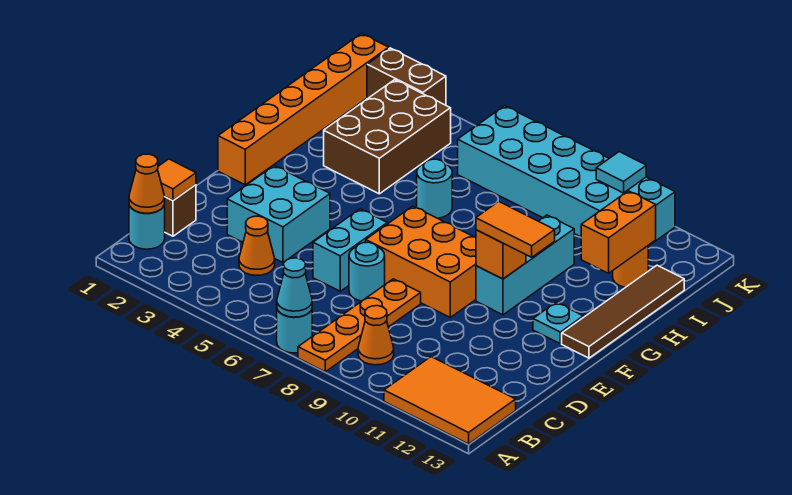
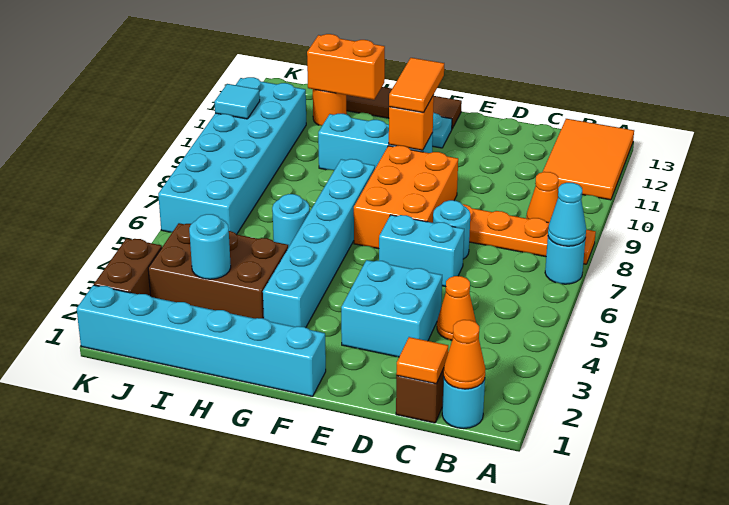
orange brick F1:K1 level 1 -> cyan brick F1:K1 level 1
none -> cyan brick G3:G8 level 1
none -> cyan round brick I3 level 2

